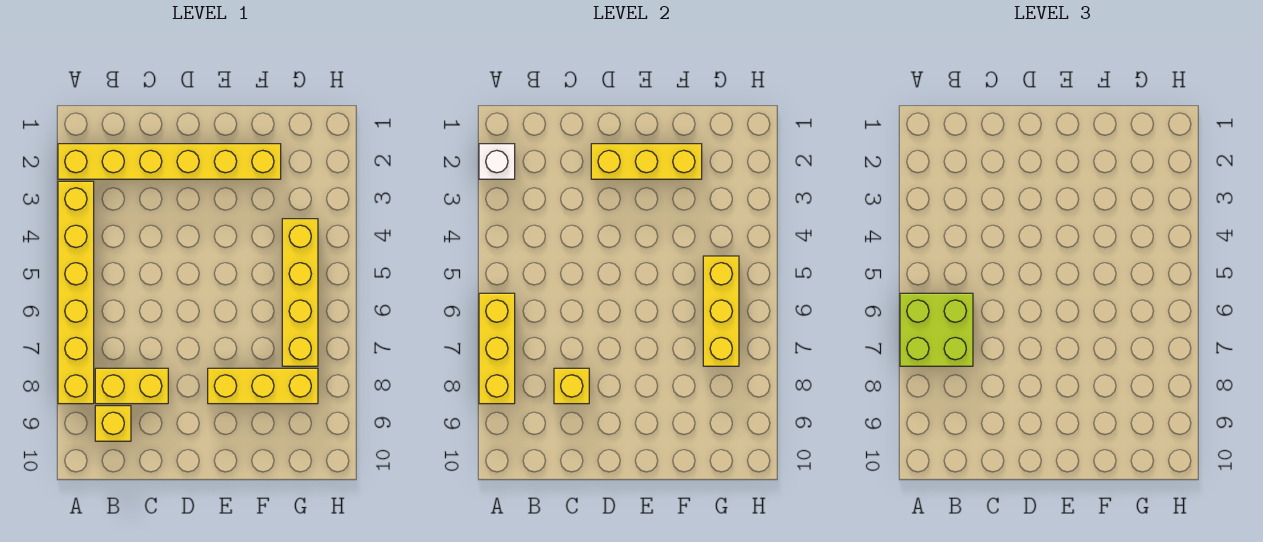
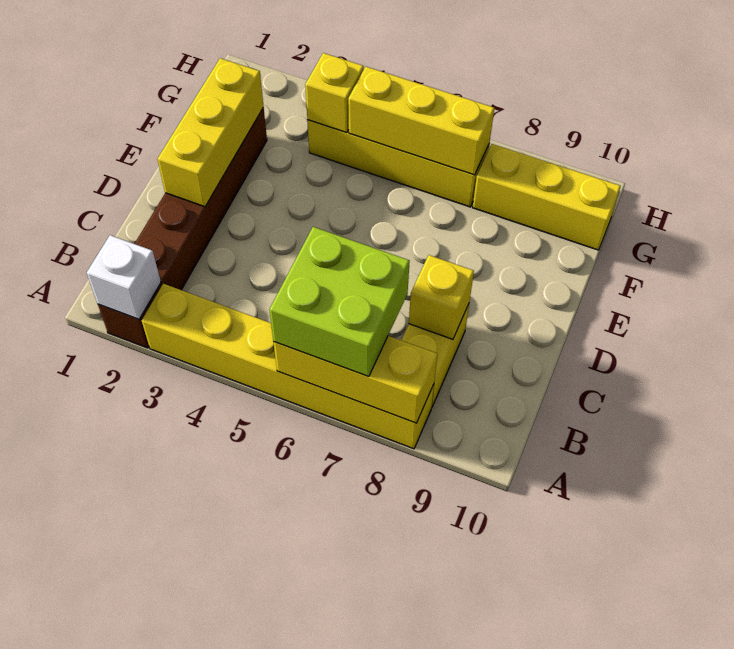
yellow brick A2:F2 level 1 -> brown brick A2:F2 level 1
yellow brick B9 level 1 -> yellow brick G4 level 2
yellow brick E8:G8 level 1 -> yellow brick G8:G10 level 1

